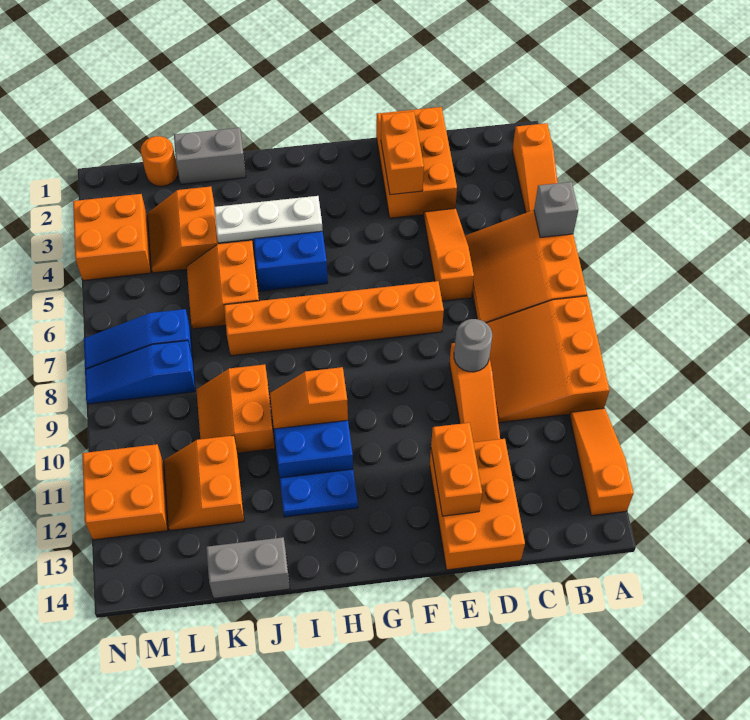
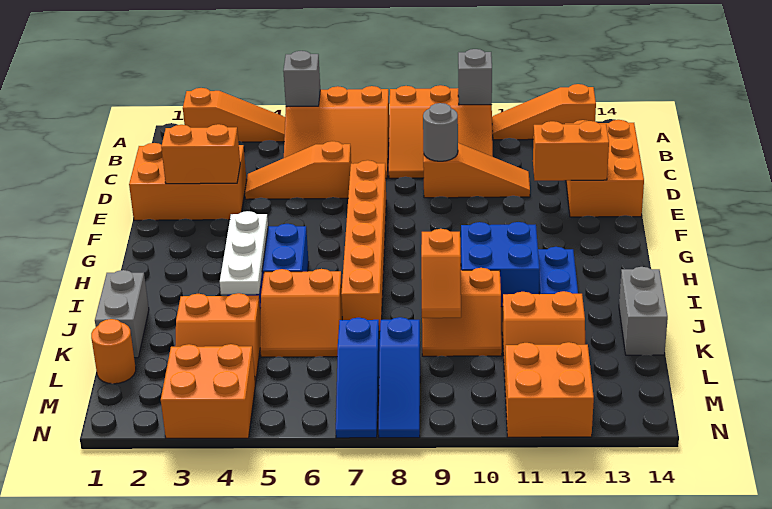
none -> grey brick A10 level 2
orange brick D12:E14 level 1 -> orange brick C13:E14 level 1
orange slope H10:I10 level 2 top H -> orange slope J9:K9 level 2 top J

